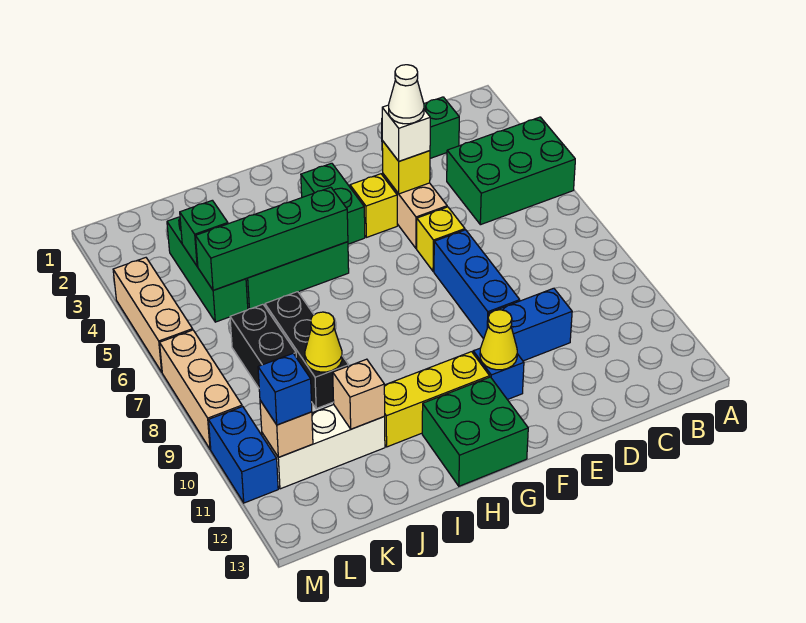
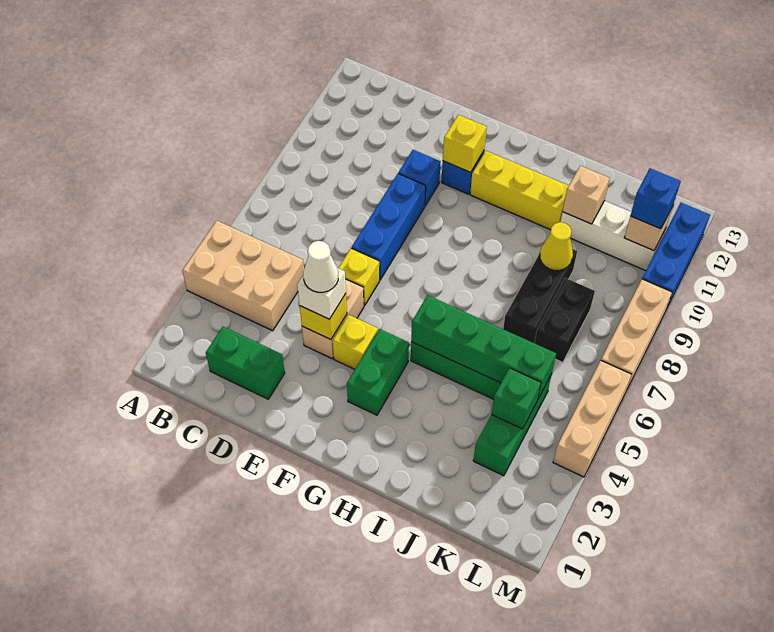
green brick A4:C5 level 1 -> tan brick A4:C5 level 1
blue brick D10:E10 level 1 -> blue brick E10 level 1
yellow cone F11 level 2 -> yellow brick F11 level 2
green brick G12:H13 level 1 -> none
blue brick M10:M11 level 1 -> blue brick M10:M12 level 1

